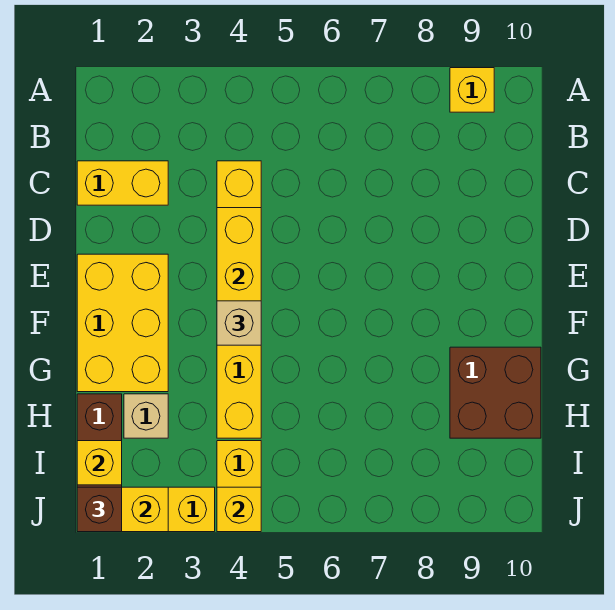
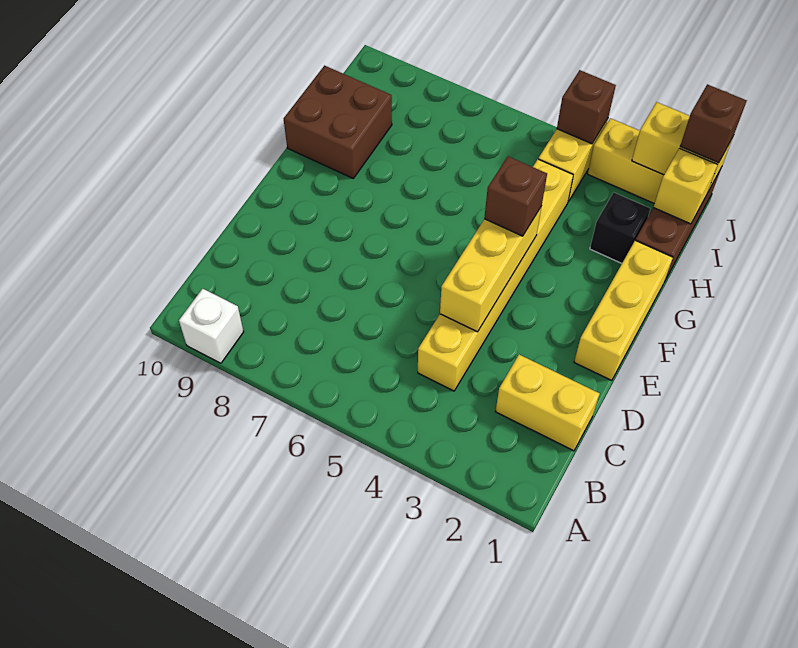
yellow brick A9 level 1 -> white brick A9 level 1
yellow brick E1:G2 level 1 -> yellow brick E1:G1 level 1
tan brick F4 level 3 -> brown brick F4 level 3
tan brick H2 level 1 -> black brick H2 level 1
yellow brick J4 level 2 -> brown brick J4 level 2

